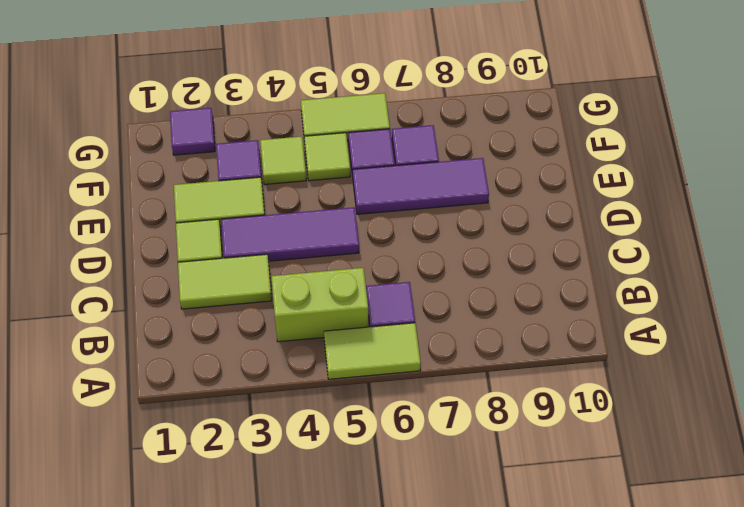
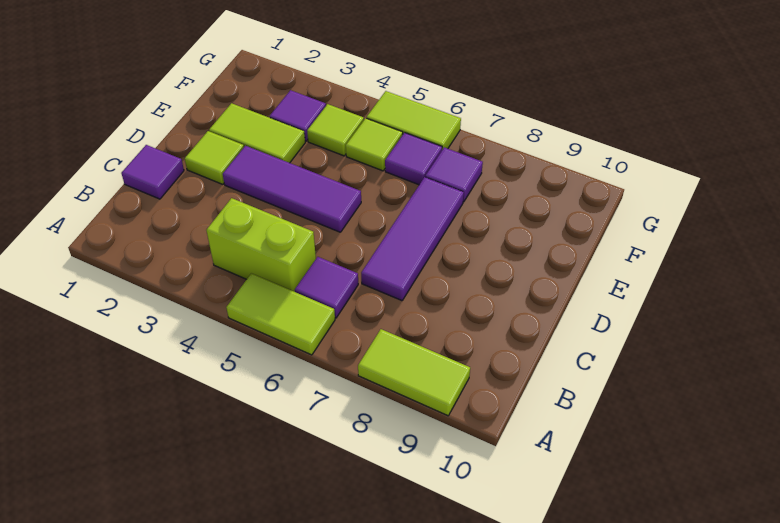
lime tile C2:C3 level 1 -> lime tile A8:A9 level 1
purple tile E6:E8 level 1 -> purple tile C7:E7 level 1
purple tile G2 level 1 -> purple tile C1 level 1

